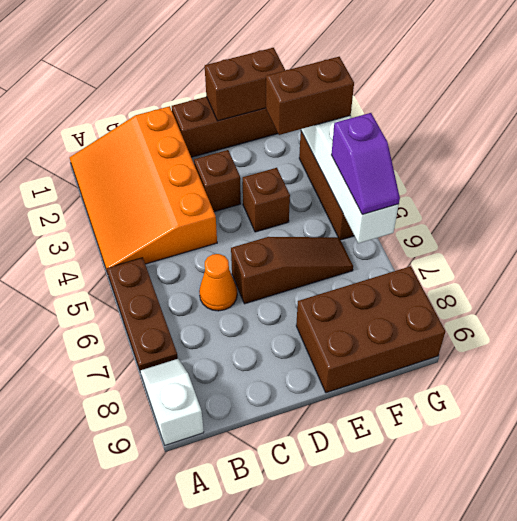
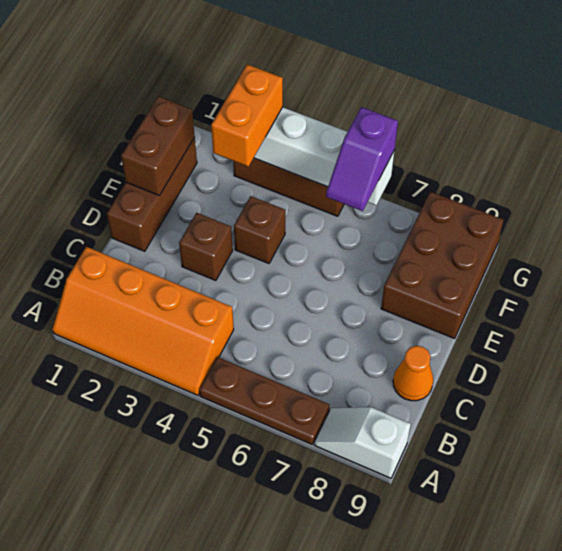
orange slope A1:C4 level 1 top C -> orange slope A1:B4 level 1 top B
orange cone C6 level 1 -> orange cone C9 level 1
brown slope D6:F6 level 1 top D -> none
brown brick F3:G3 level 3 -> orange brick F3:G3 level 3
purple slope G5:G6 level 3 top 5 -> purple slope F6:G6 level 3 top G

